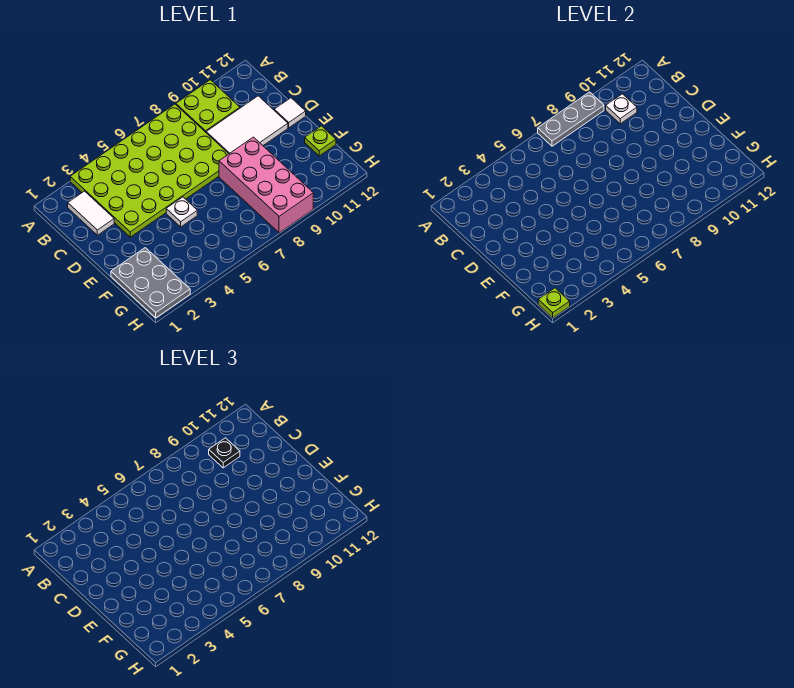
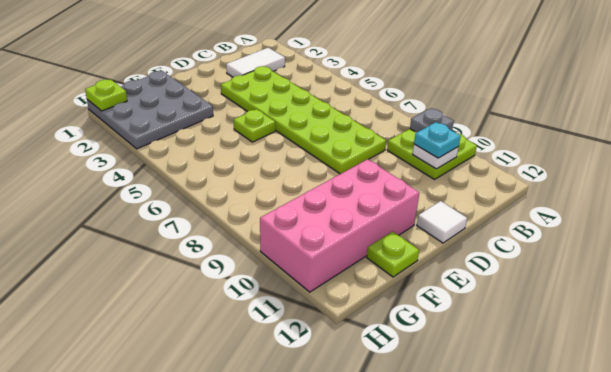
lime plate A3:D8 level 1 -> lime plate C3:D8 level 1
grey plate A7:A9 level 2 -> grey plate A9 level 2
black plate B10 level 3 -> cyan plate B10 level 3
white tile C9:D11 level 1 -> none
white plate E5 level 1 -> lime plate E5 level 1
pink brick E8:H9 level 1 -> pink brick E10:H11 level 1
grey plate F1:H2 level 1 -> grey plate F1:H3 level 1

